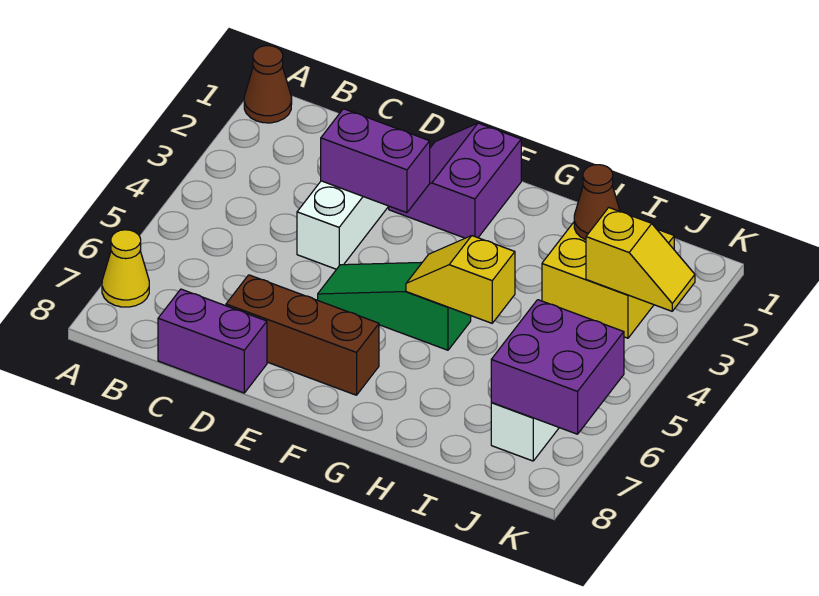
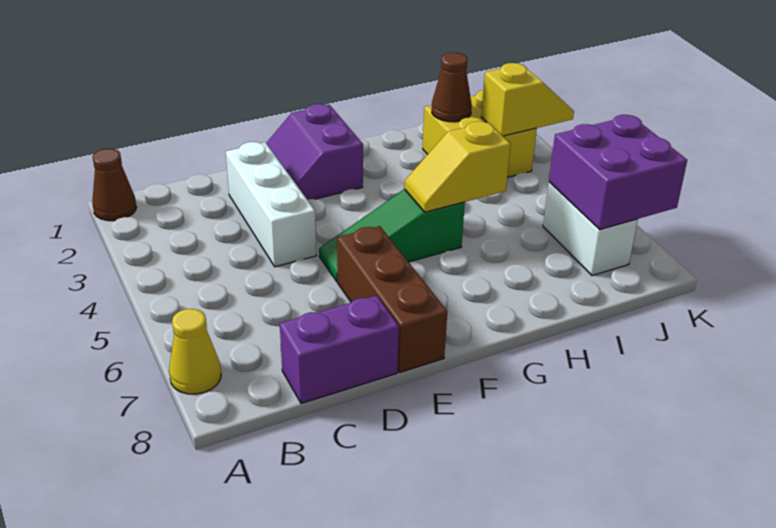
purple brick D3:E3 level 2 -> none
brown brick D7:F7 level 1 -> brown brick E6:E8 level 1

